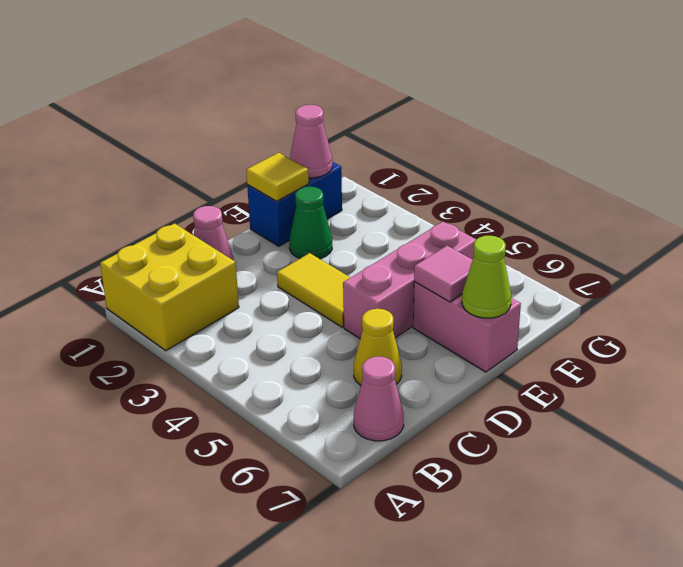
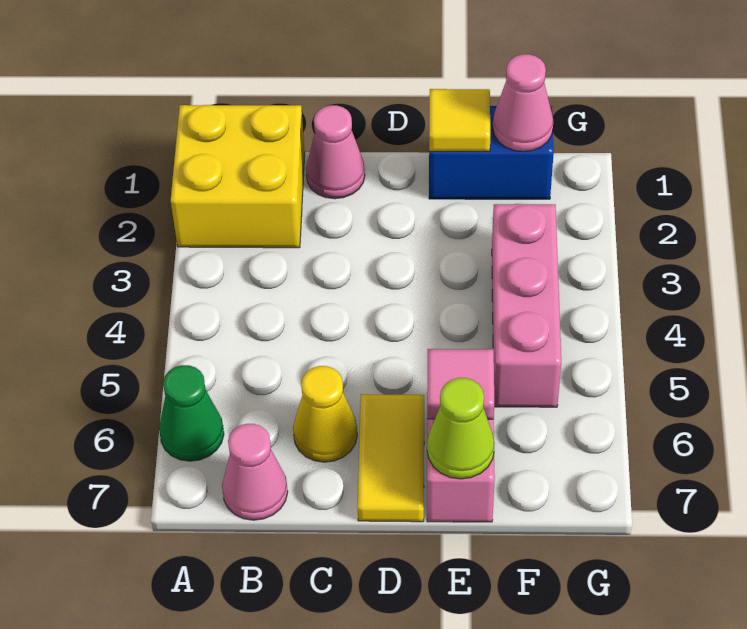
yellow tile D3:D4 level 1 -> yellow tile D6:D7 level 1
pink brick D5:F5 level 1 -> pink brick F3:F5 level 1
green cone E2 level 1 -> green cone A6 level 1

